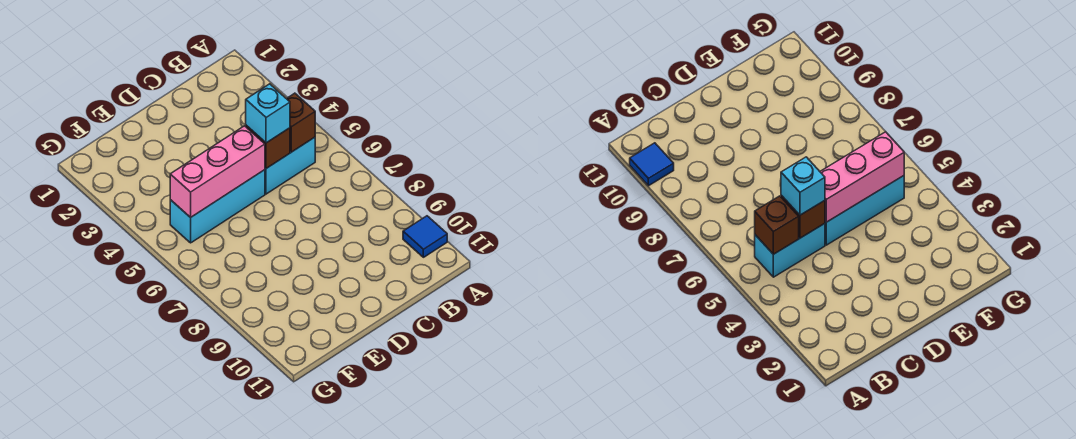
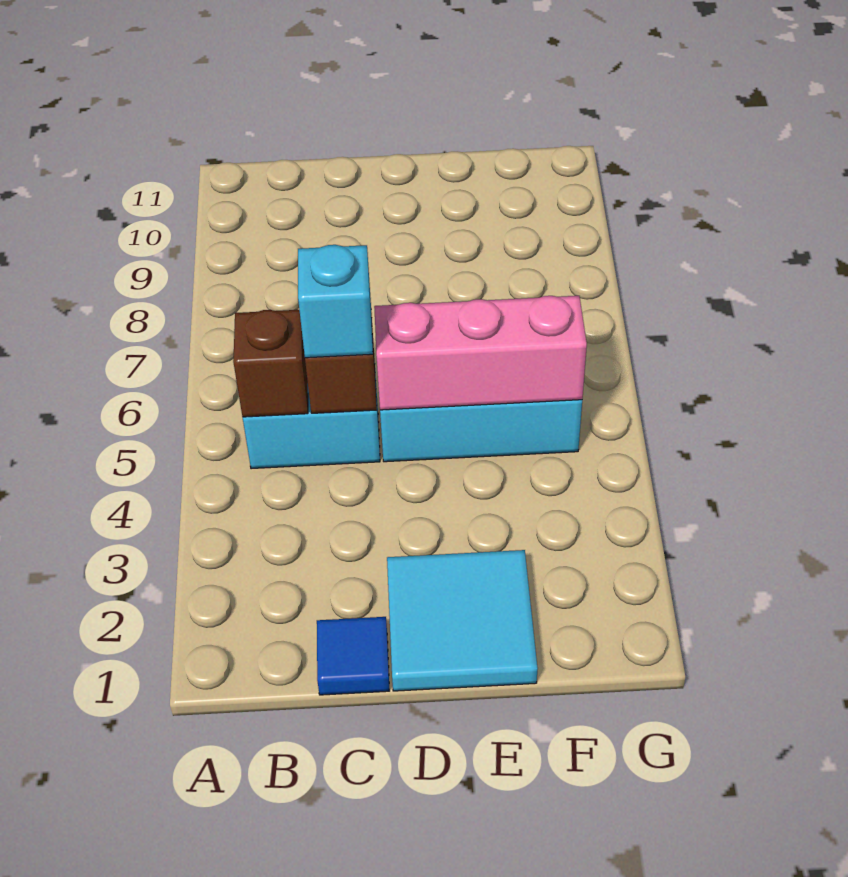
blue tile A10 level 1 -> blue tile C1 level 1
none -> cyan tile D1:E2 level 1

